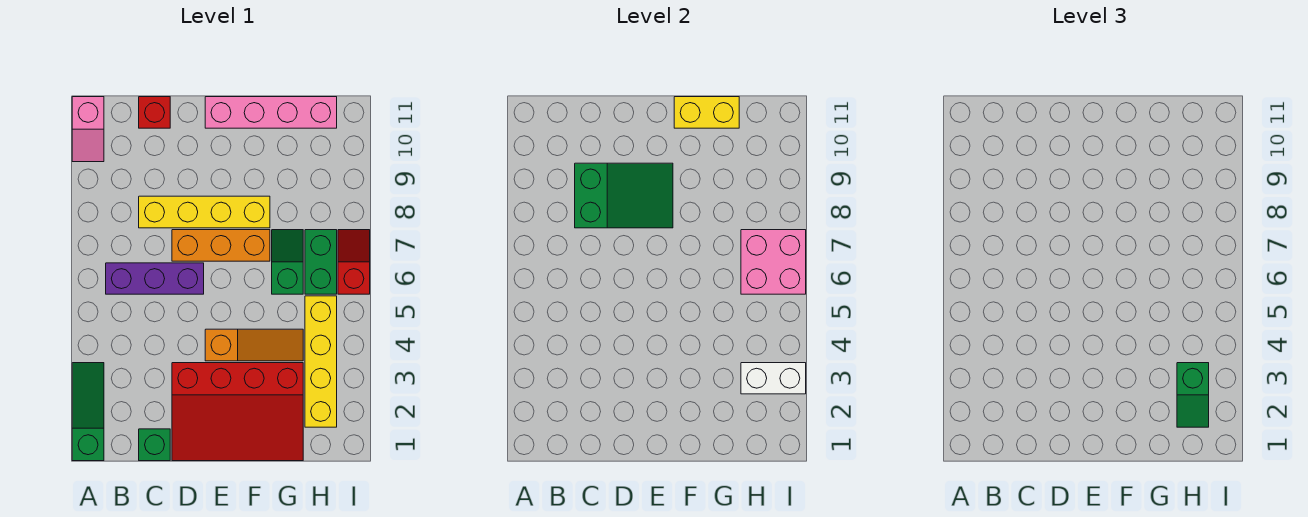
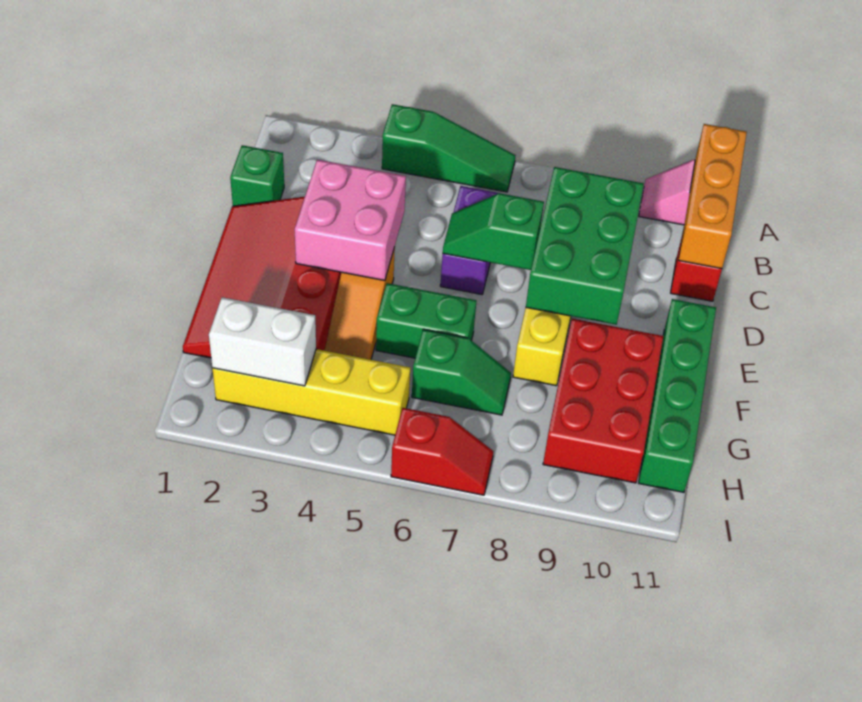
green slope A1:A3 level 1 top 1 -> green slope A4:A6 level 1 top 4
purple brick B6:D6 level 1 -> purple brick C6:D6 level 1
green slope C8:E9 level 2 top C -> green brick C8:E9 level 2
orange brick D7:F7 level 1 -> orange brick A11:C11 level 2
pink brick E11:H11 level 1 -> green brick E11:H11 level 1
none -> red brick F9:H10 level 1
yellow brick F11:G11 level 2 -> none
green slope H2:H3 level 3 top 3 -> green slope D6:D7 level 2 top 7
white brick H3:I3 level 2 -> white brick H2:H3 level 2
green brick H6:H7 level 1 -> green brick F5:F6 level 1
pink brick H6:I7 level 2 -> pink brick D3:E4 level 2

